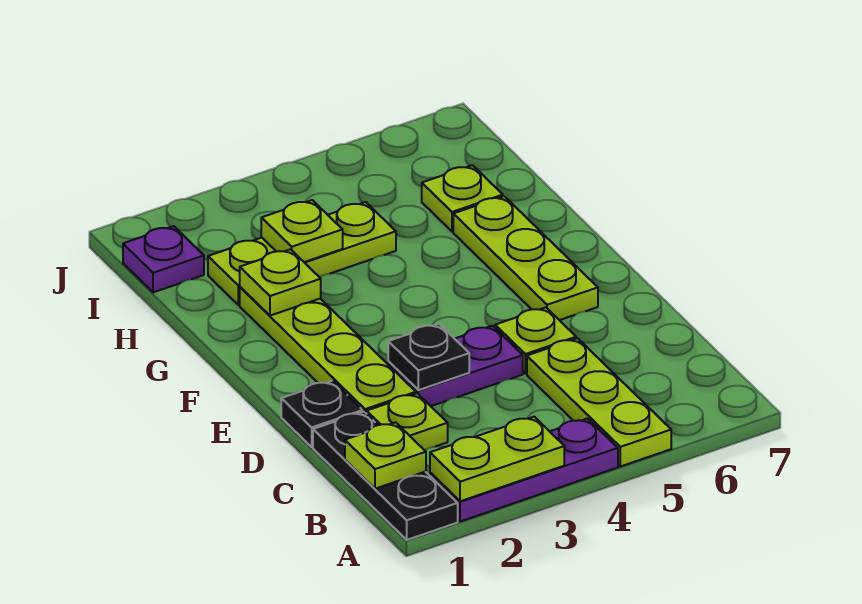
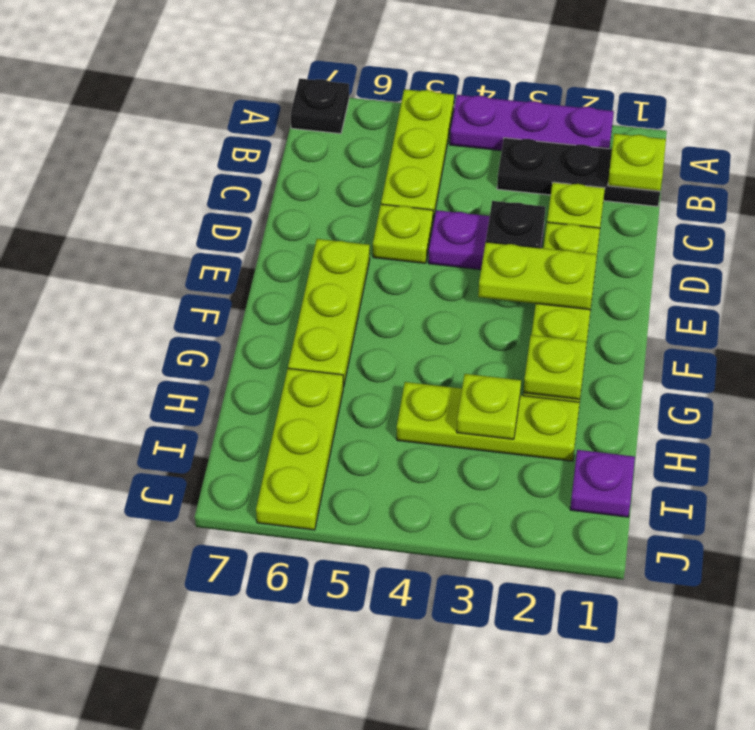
black plate A1:C1 level 1 -> black plate B1:B3 level 1
lime plate A2:A3 level 2 -> lime plate E2:E3 level 2
black plate D1 level 1 -> black plate A7 level 1
lime plate H6 level 1 -> lime plate H6:J6 level 1

